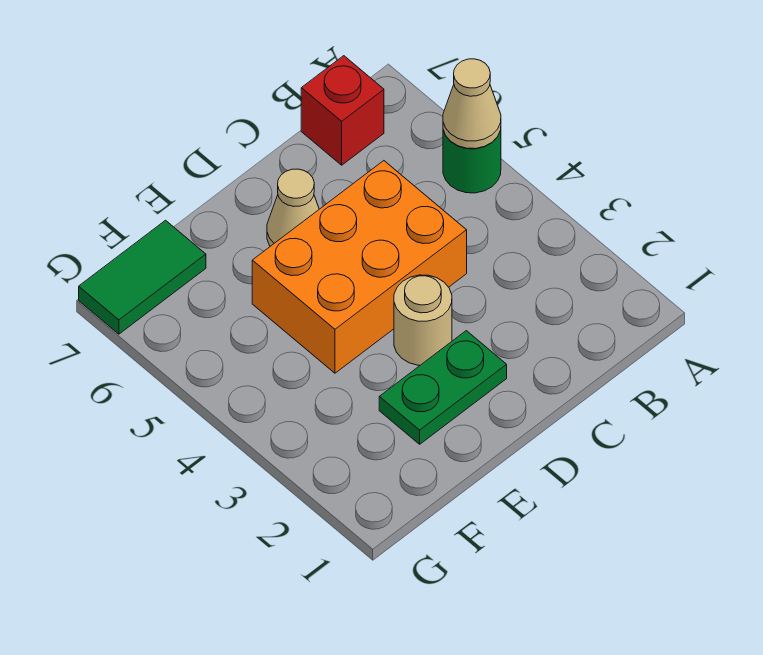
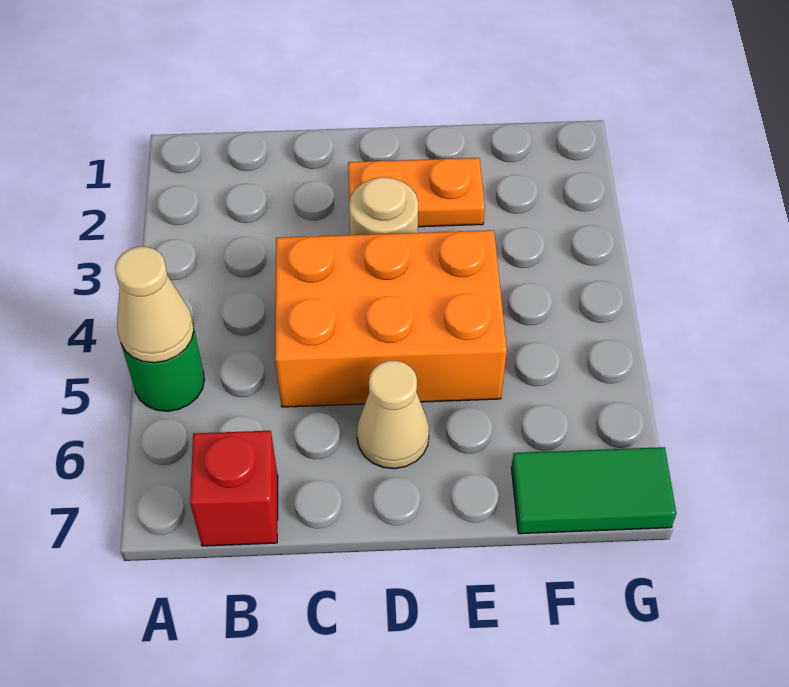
green plate D2:E2 level 1 -> orange plate D2:E2 level 1

